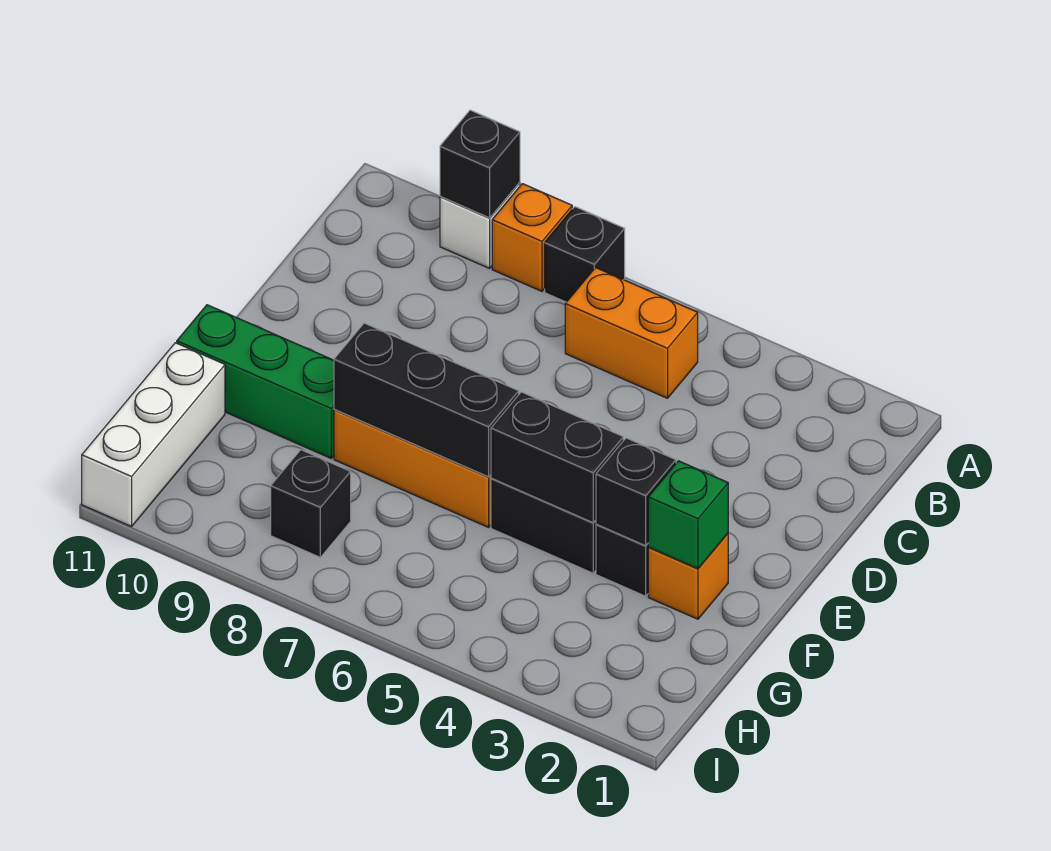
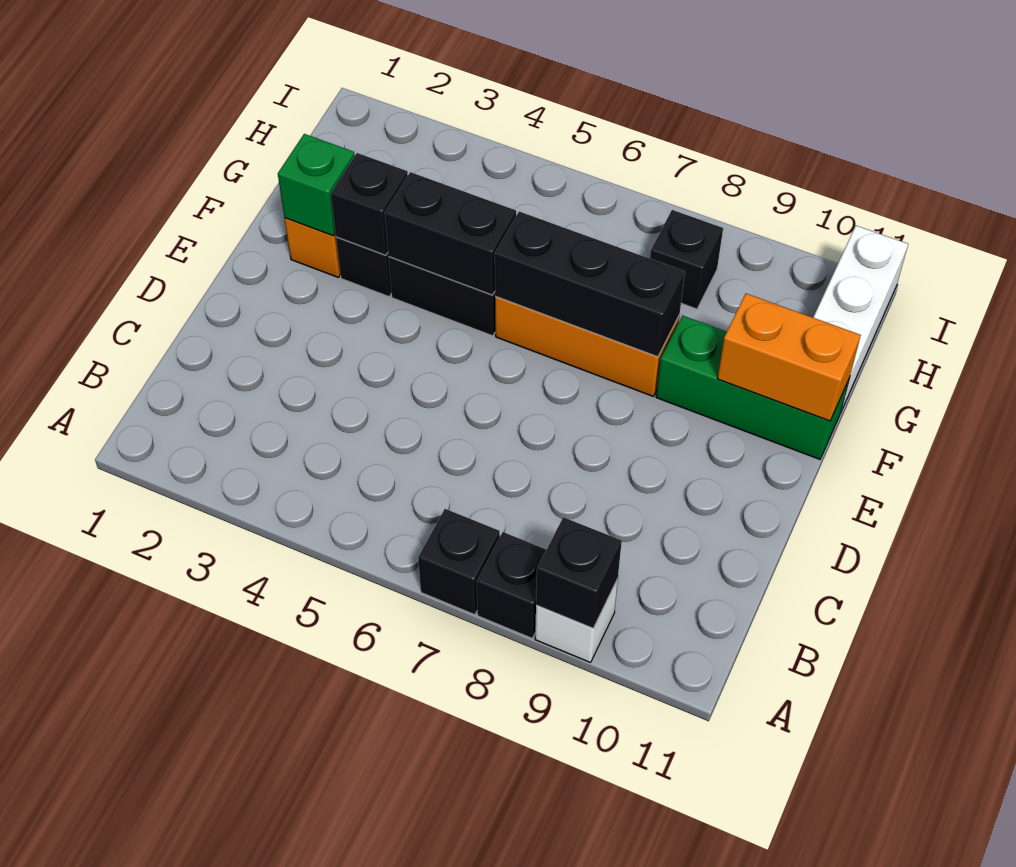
orange brick A8 level 1 -> black brick A8 level 1
orange brick B5:B6 level 1 -> orange brick F10:F11 level 2

